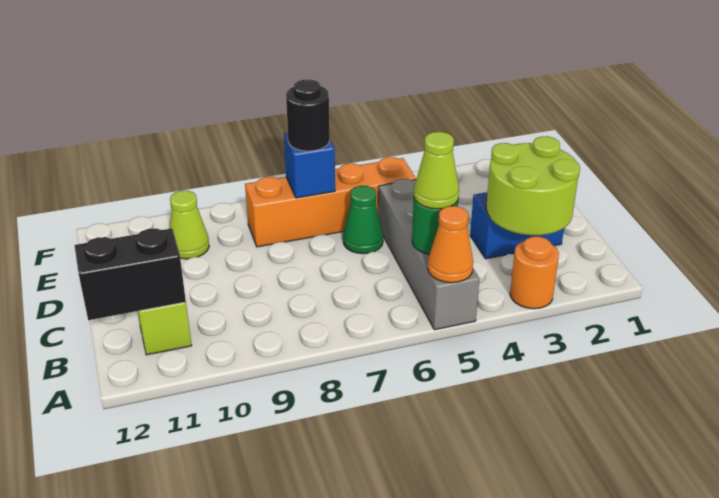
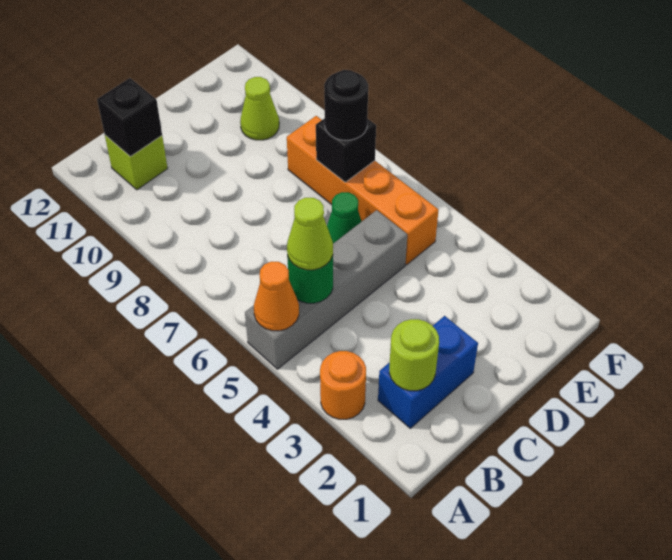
lime round brick B2:C3 level 2 -> lime round brick B2 level 2
black brick B11:B12 level 2 -> black brick B11 level 2
blue brick C2:C3 level 1 -> blue brick B2:C2 level 1
blue brick E7 level 2 -> black brick E7 level 2

